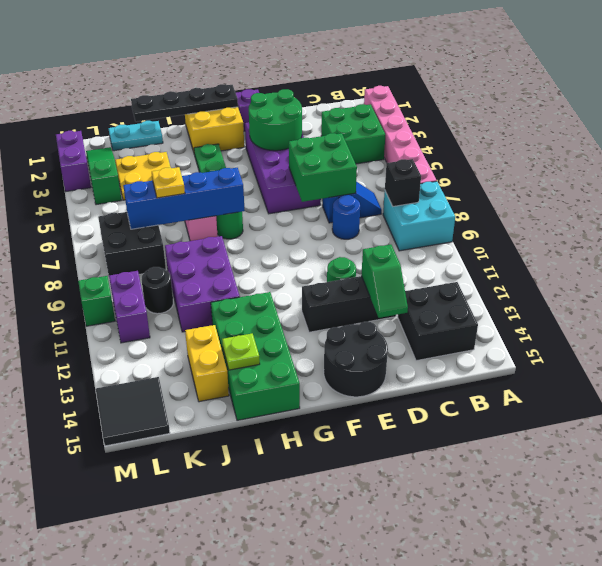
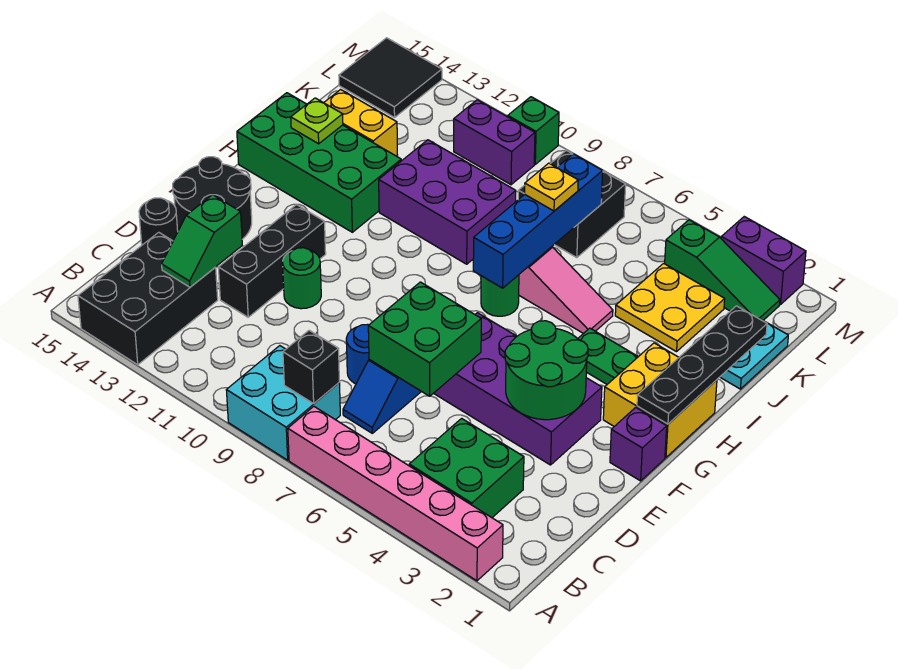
black brick B13:C14 level 1 -> black brick A13:C14 level 1
green slope D12:D13 level 2 top 12 -> green slope C13:D13 level 2 top D
black round brick K10 level 1 -> black round brick D15 level 1

